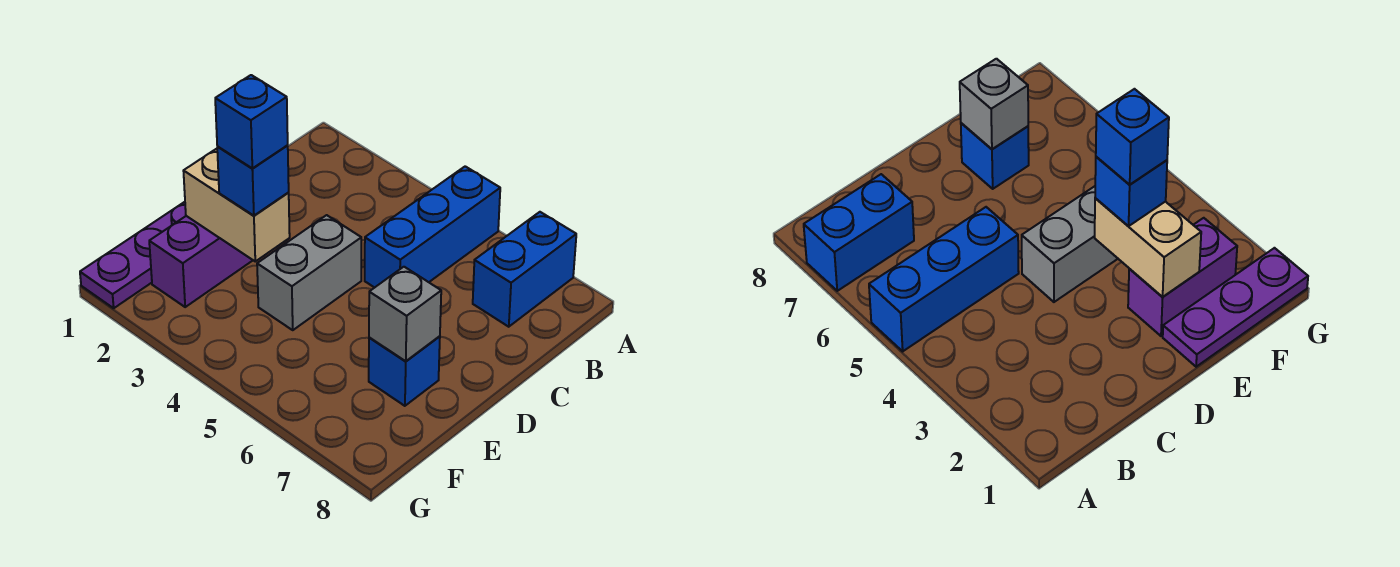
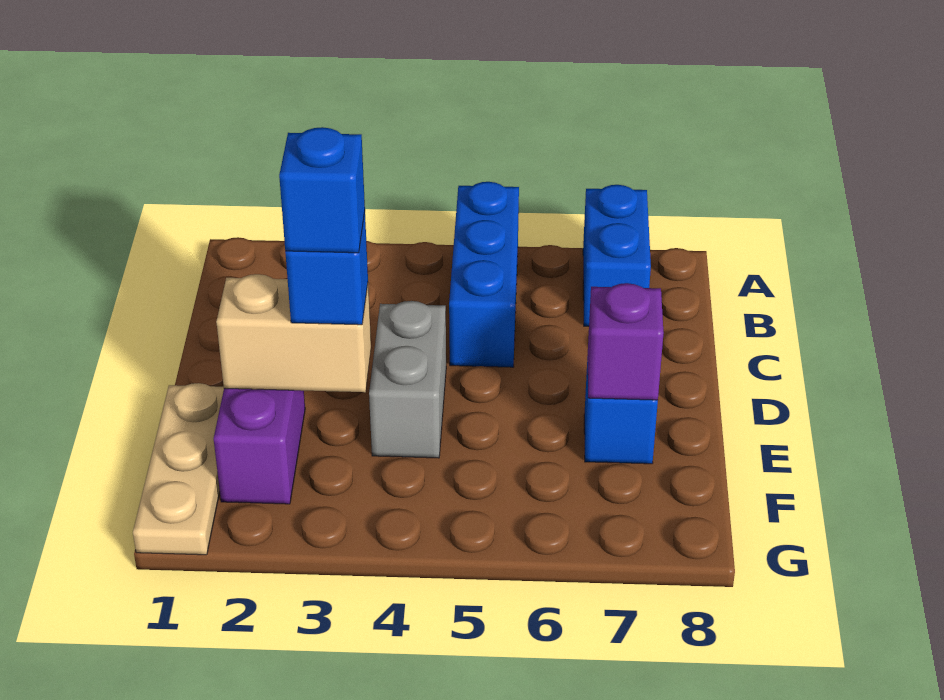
purple plate E1:G1 level 1 -> tan plate E1:G1 level 1
grey brick E7 level 2 -> purple brick E7 level 2

